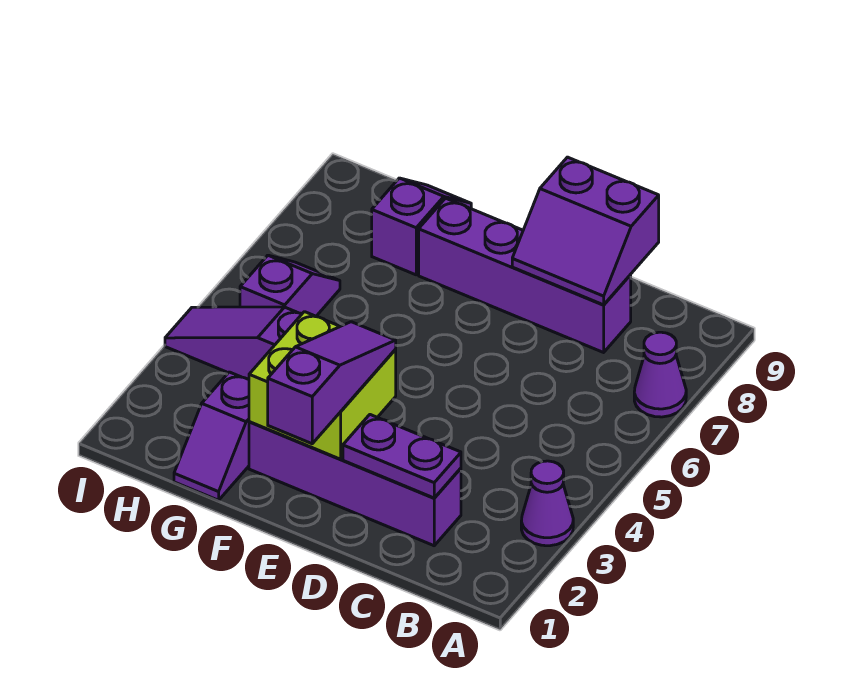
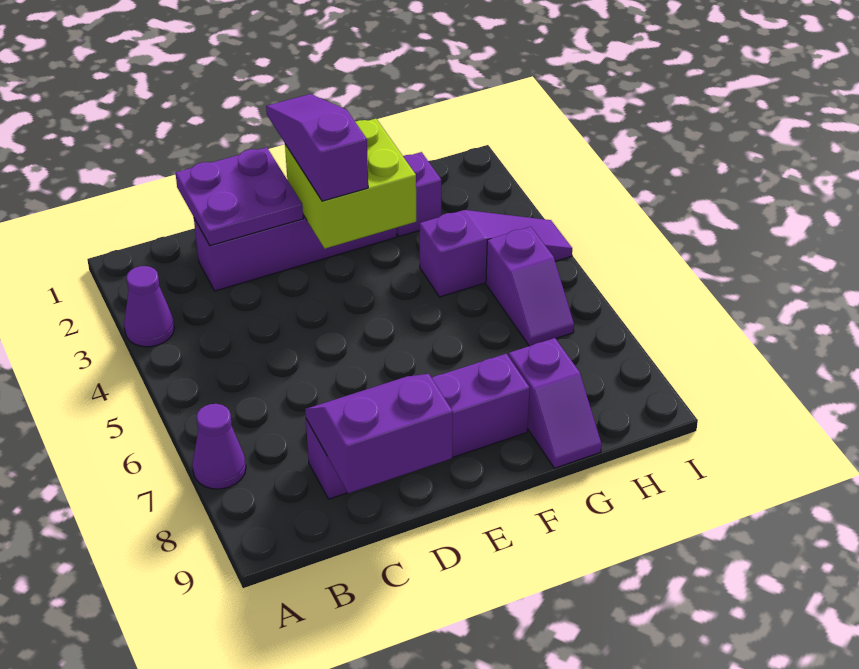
purple plate C2:D2 level 2 -> purple plate C1:D2 level 2
purple slope E1:E3 level 3 top 1 -> purple slope E1:E3 level 3 top 3

